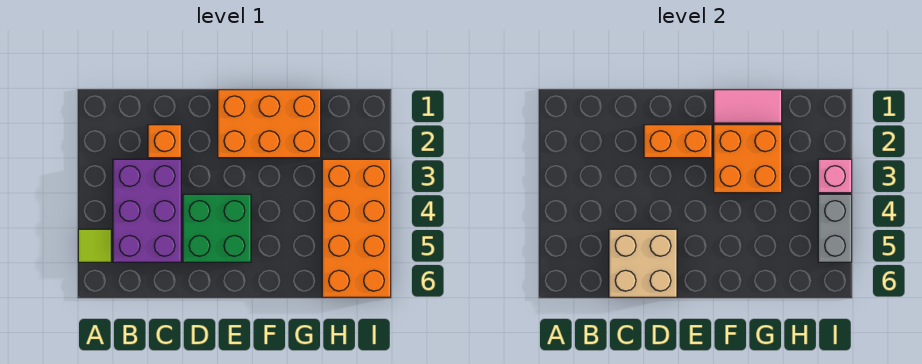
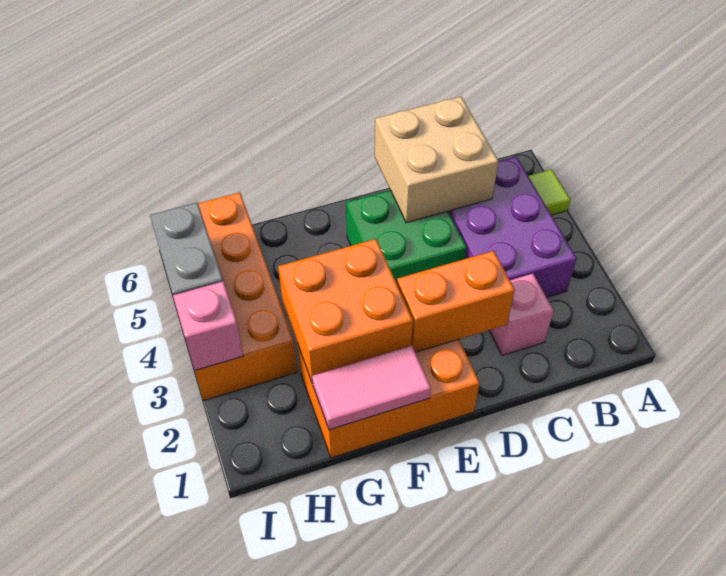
orange brick C2 level 1 -> pink brick C2 level 1

